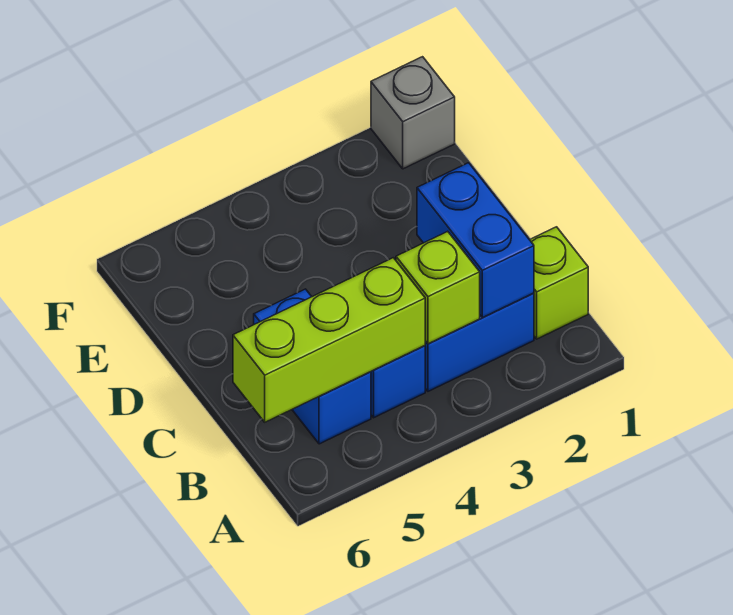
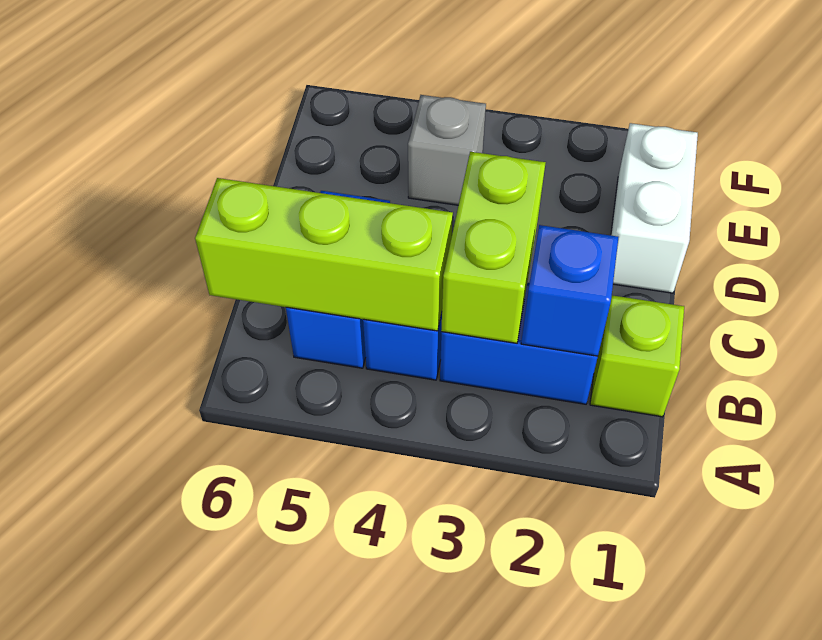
blue brick B2:C2 level 2 -> blue brick B2 level 2
lime brick B3 level 2 -> lime brick B3:C3 level 2
none -> white brick D1:E1 level 1
grey brick F1 level 1 -> grey brick E4 level 1

